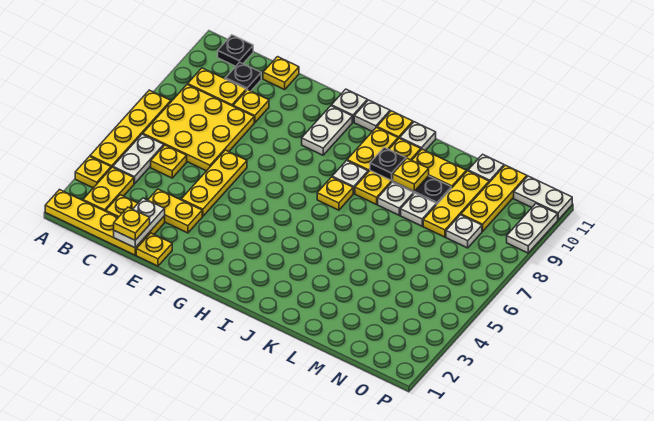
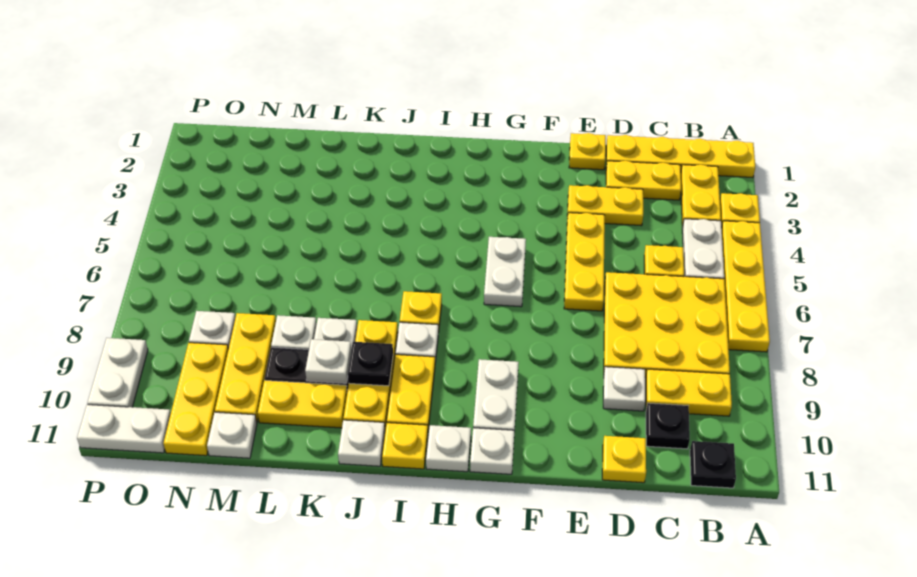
white plate D1:D2 level 2 -> white plate G5:G6 level 1
yellow plate D1 level 3 -> none
yellow plate D9 level 1 -> white plate D9 level 1
yellow plate K9 level 2 -> white plate K9 level 2

